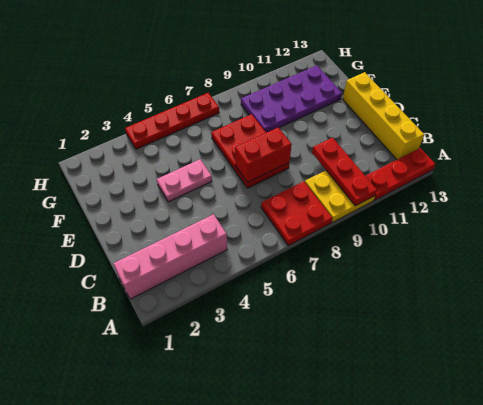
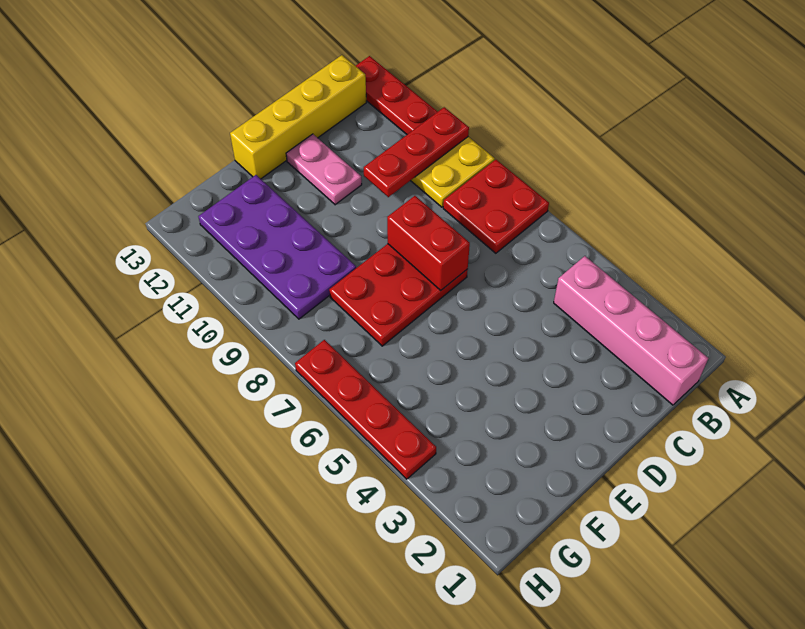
pink plate E4:E5 level 1 -> pink plate D11:D12 level 1

